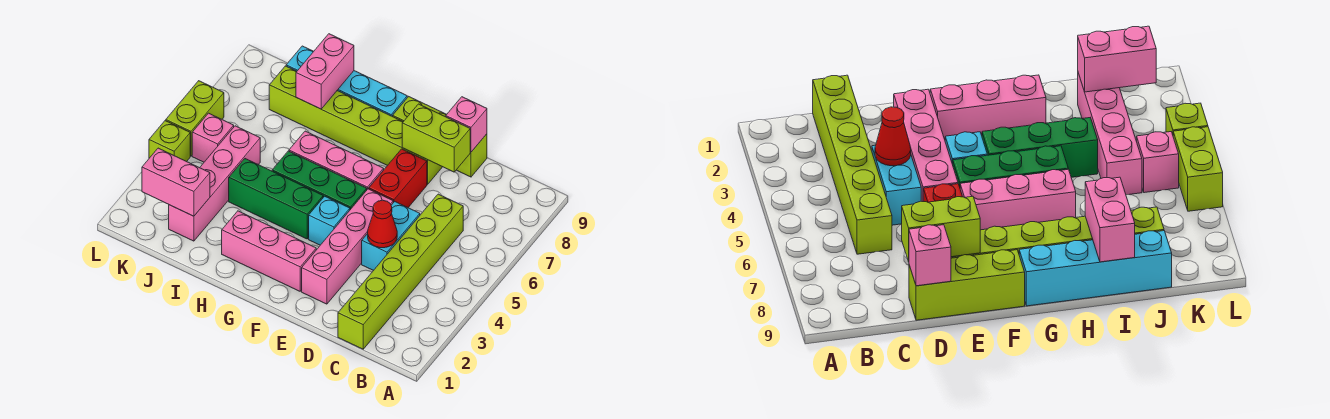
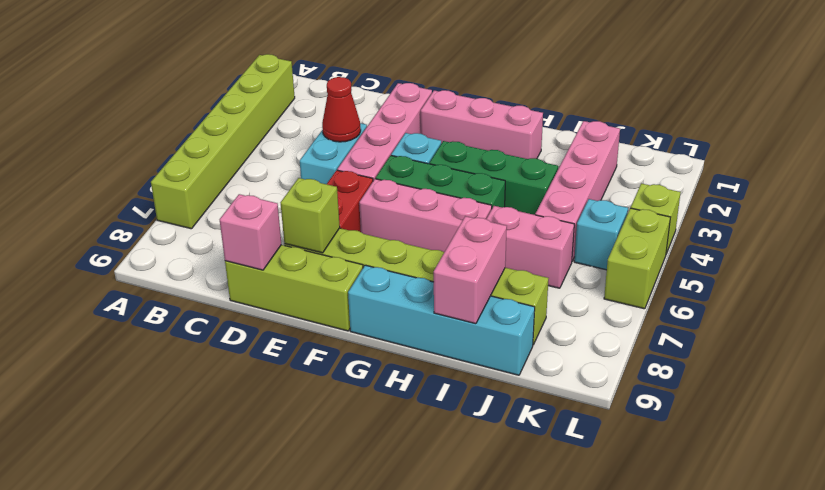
lime brick C1:C6 level 1 -> lime brick A2:A7 level 1
lime brick D8:E8 level 2 -> lime brick E8 level 2
pink brick J2:K2 level 2 -> pink brick I6:J6 level 1
pink brick K5 level 1 -> cyan brick K5 level 1

